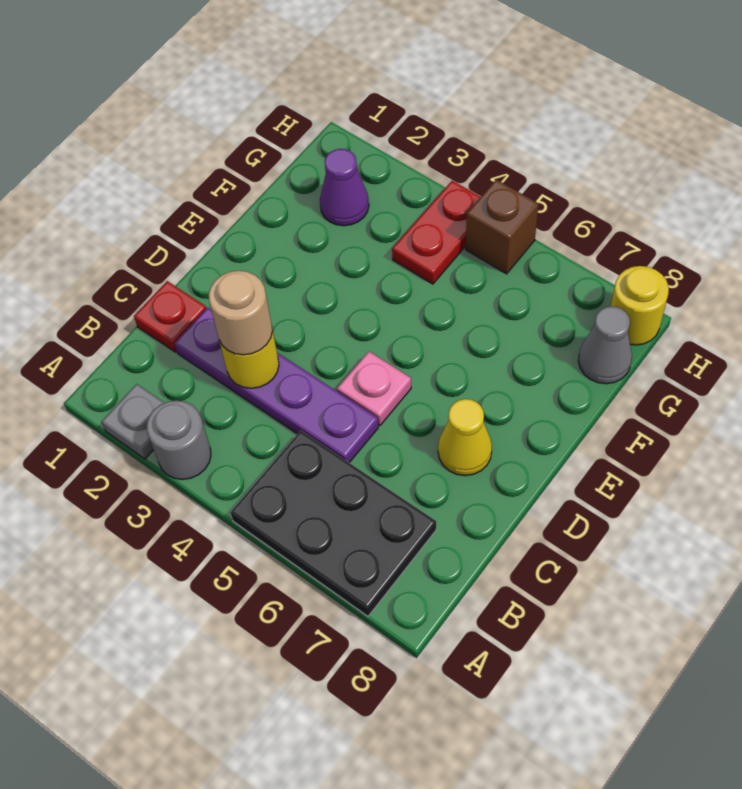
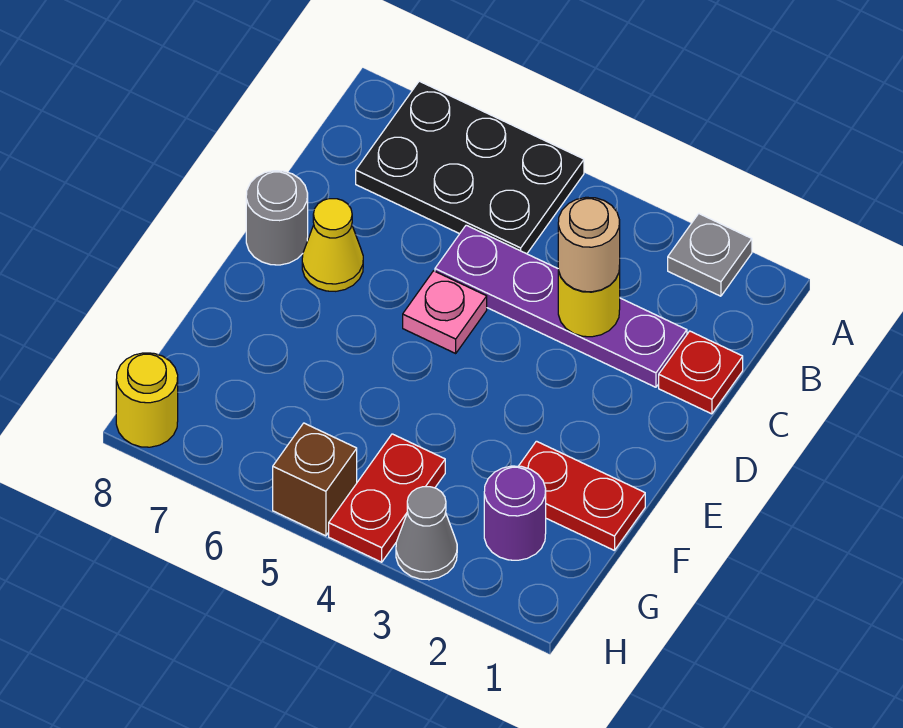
grey round brick A3 level 1 -> grey round brick D8 level 1
none -> red plate F1:F2 level 1
purple cone G2 level 1 -> purple round brick G2 level 1
grey cone G8 level 1 -> grey cone H3 level 1

